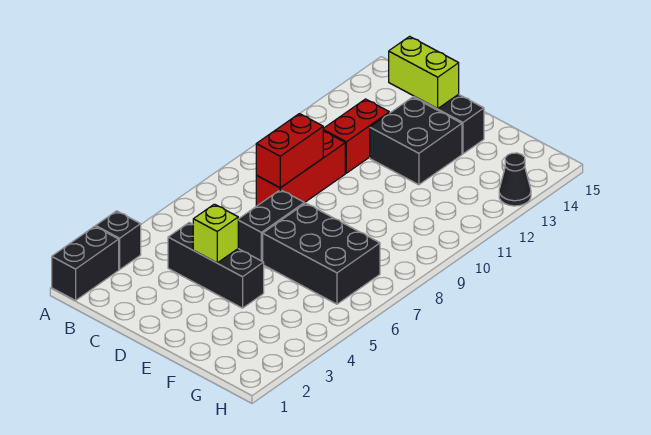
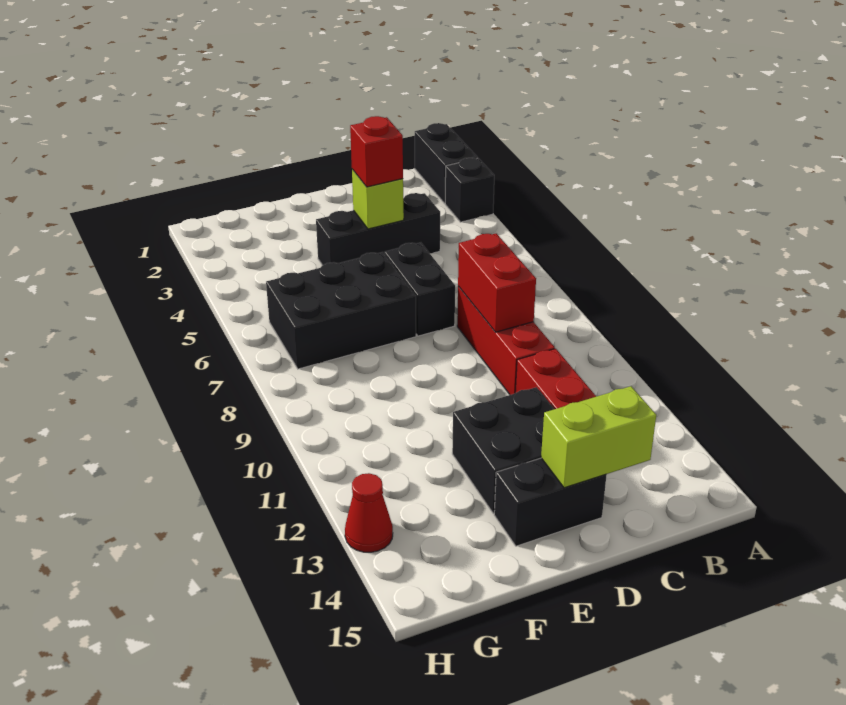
none -> red brick D4 level 3
black cone H13 level 1 -> red cone H13 level 1

